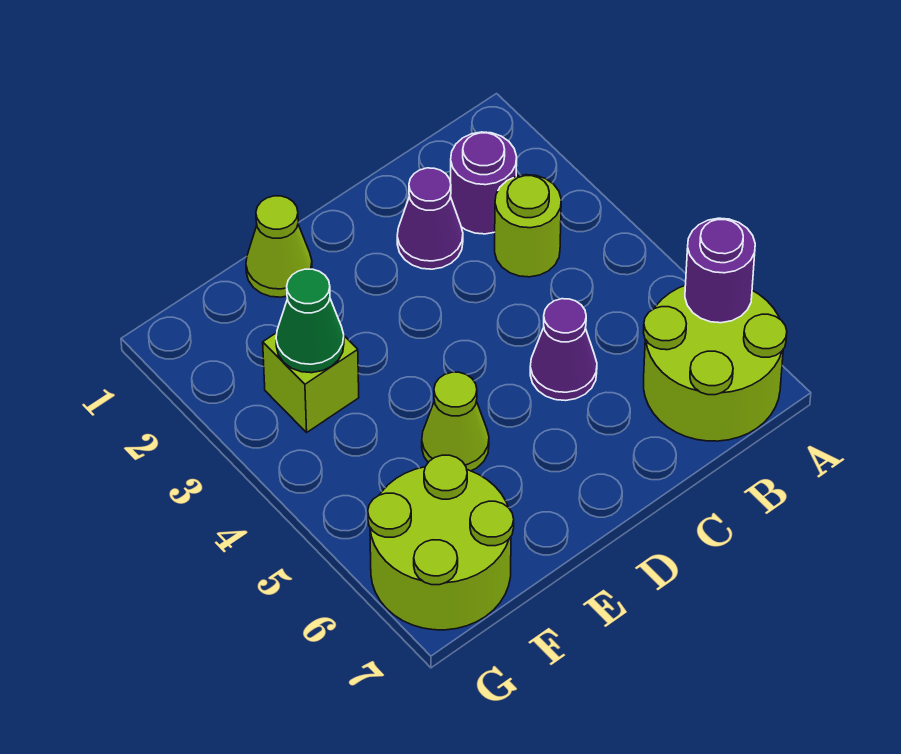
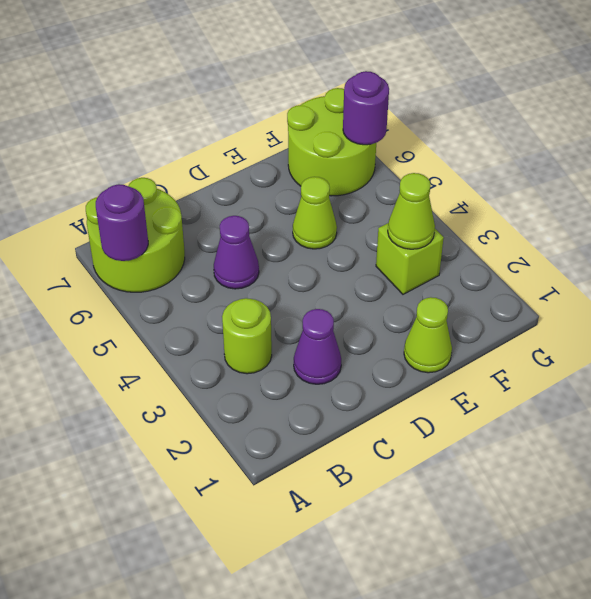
purple round brick B2 level 1 -> purple round brick G6 level 2
green cone F3 level 2 -> lime cone F3 level 2

